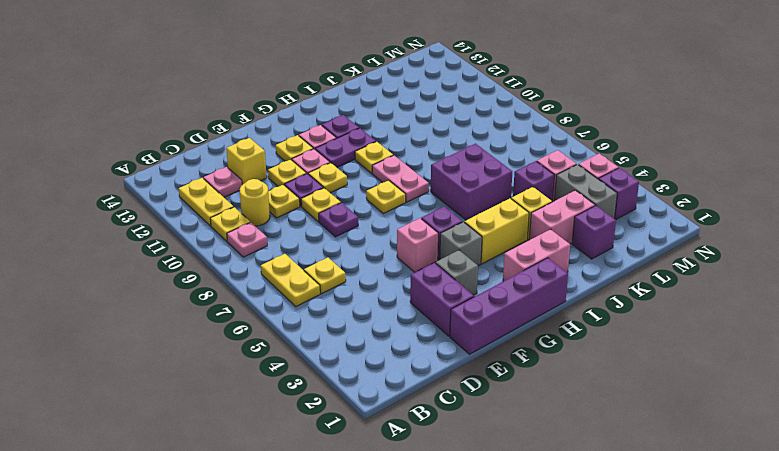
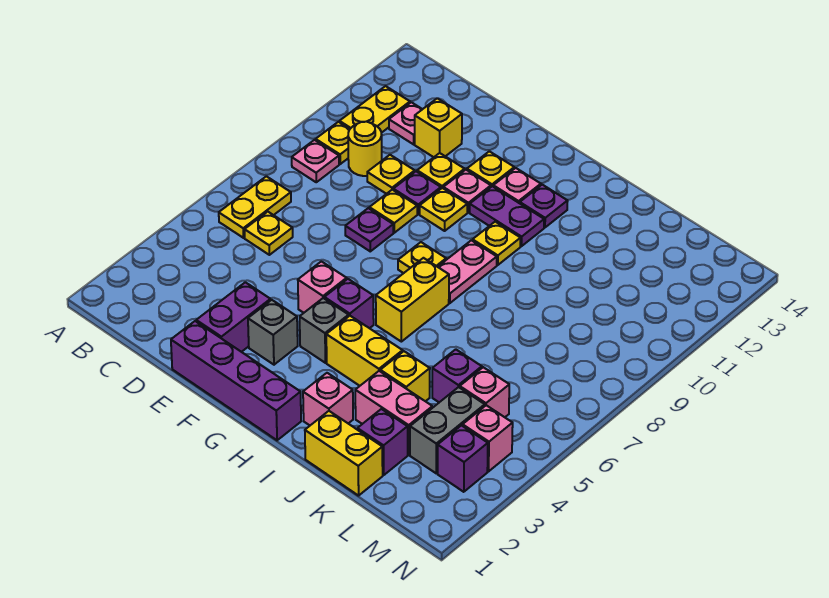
pink brick H2:I2 level 1 -> pink brick I2 level 1
none -> yellow brick H6:H7 level 1
purple brick I6:J7 level 1 -> none
none -> yellow brick J1:K1 level 1

